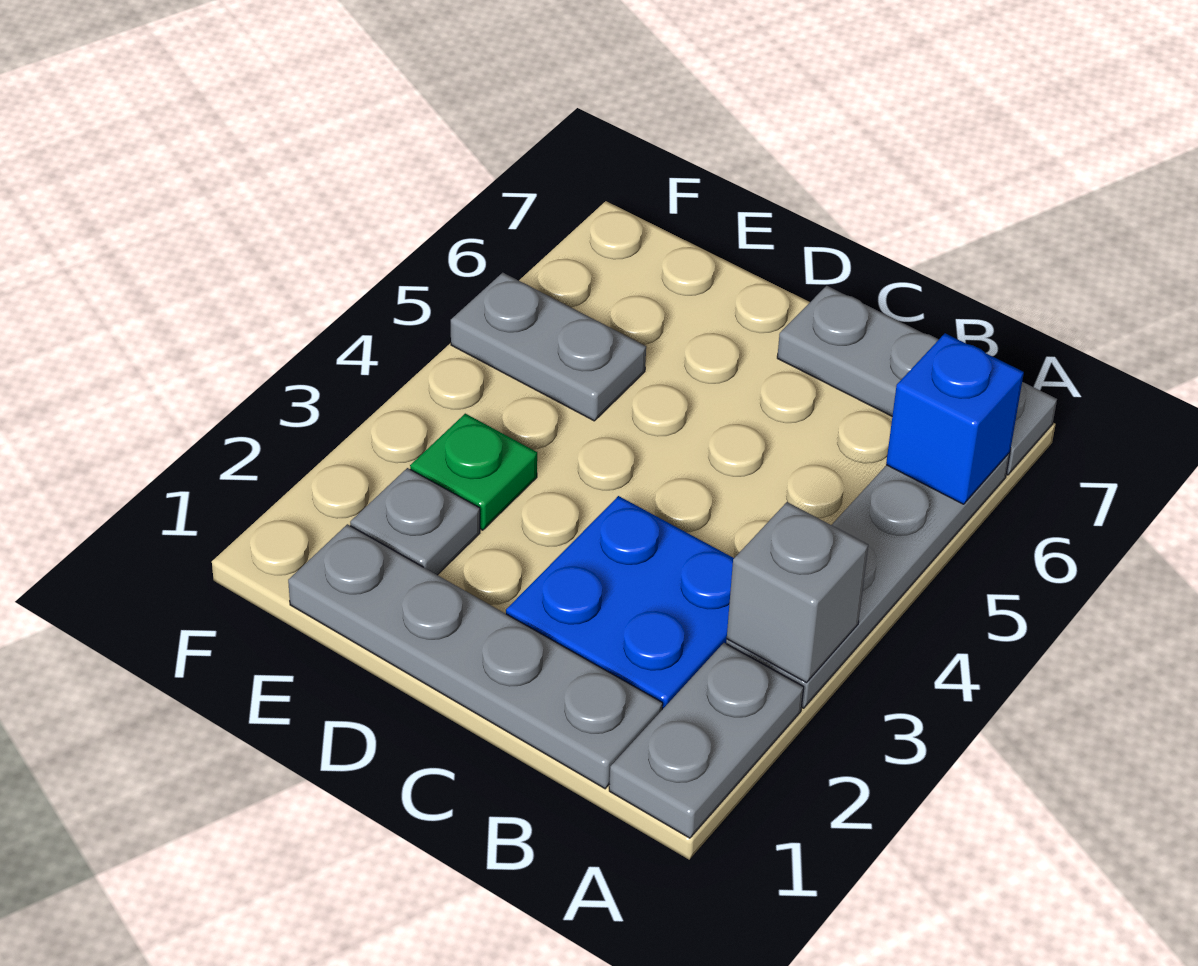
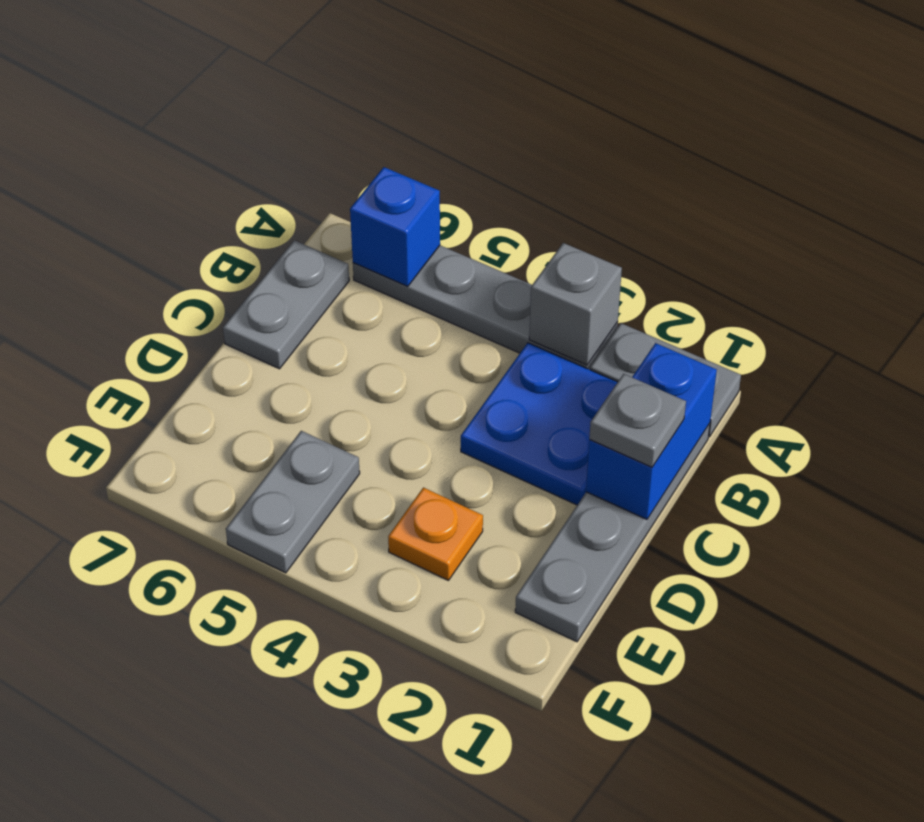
grey plate A7:C7 level 1 -> grey plate B7:C7 level 1
none -> blue brick B1:C1 level 2
grey plate E2 level 1 -> grey plate C1 level 3
green plate E3 level 1 -> orange plate E3 level 1

